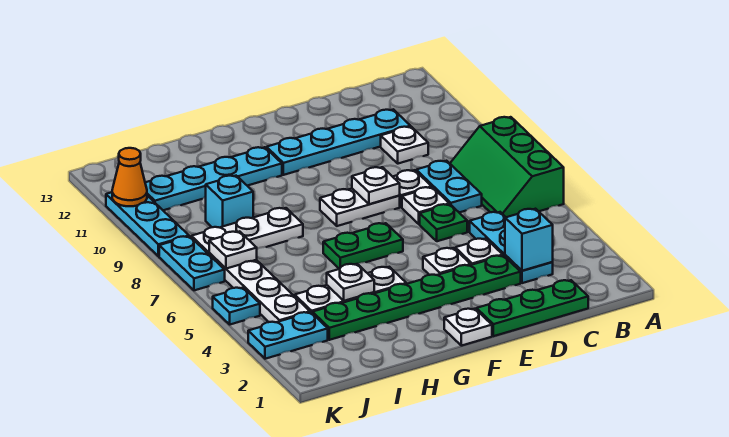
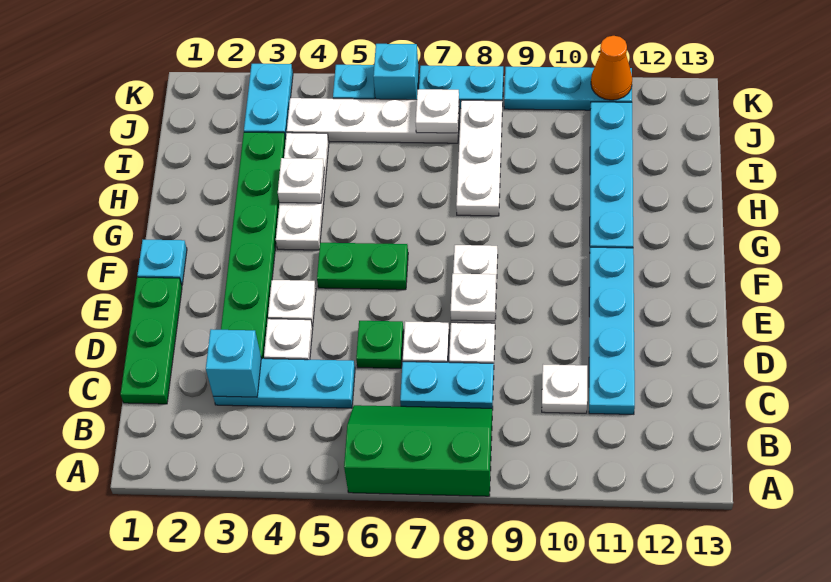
white plate F1 level 1 -> cyan plate F1 level 1
green plate F6:G6 level 1 -> green plate F5:F6 level 1
cyan brick I9 level 1 -> cyan brick K6 level 1

